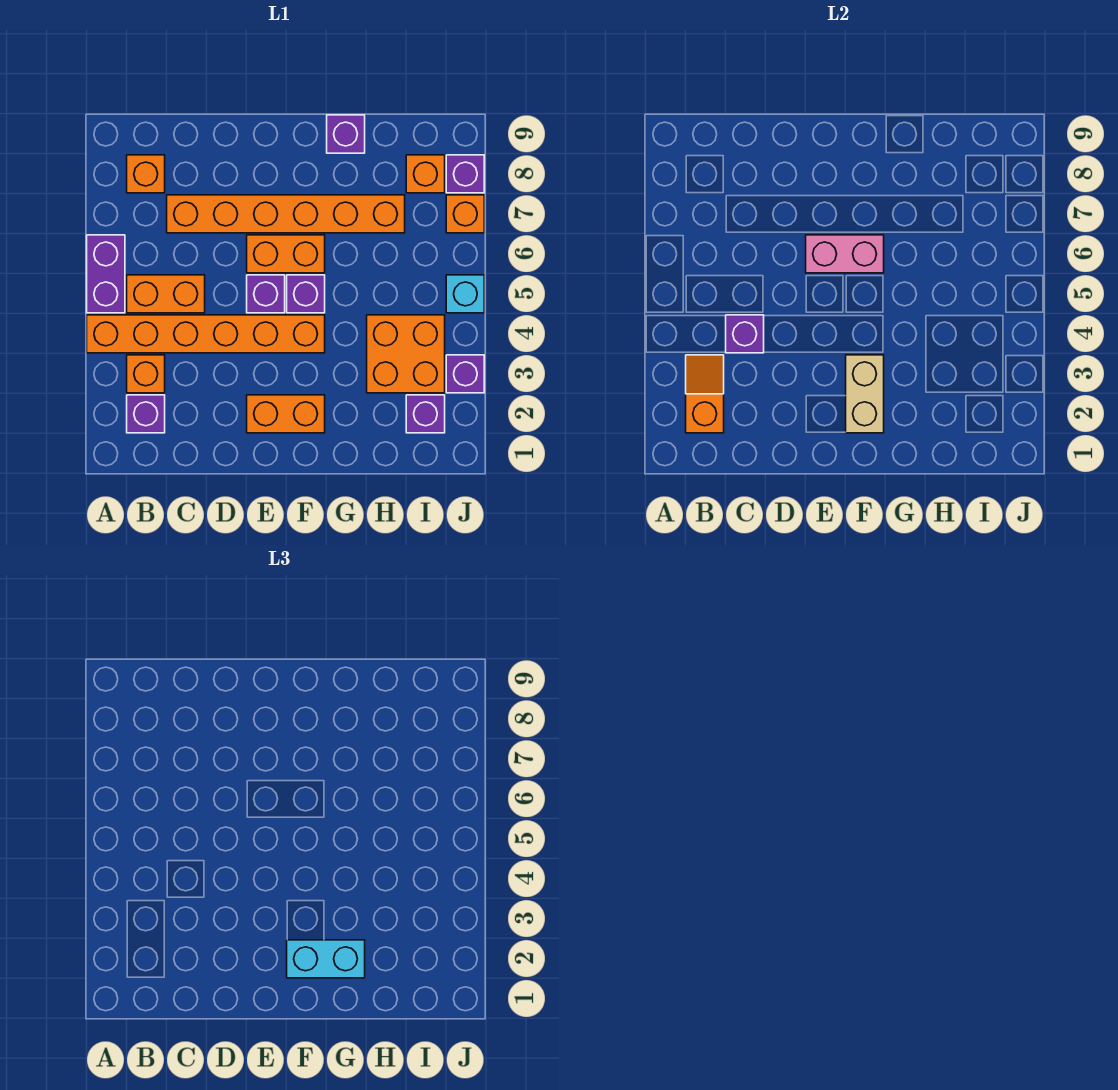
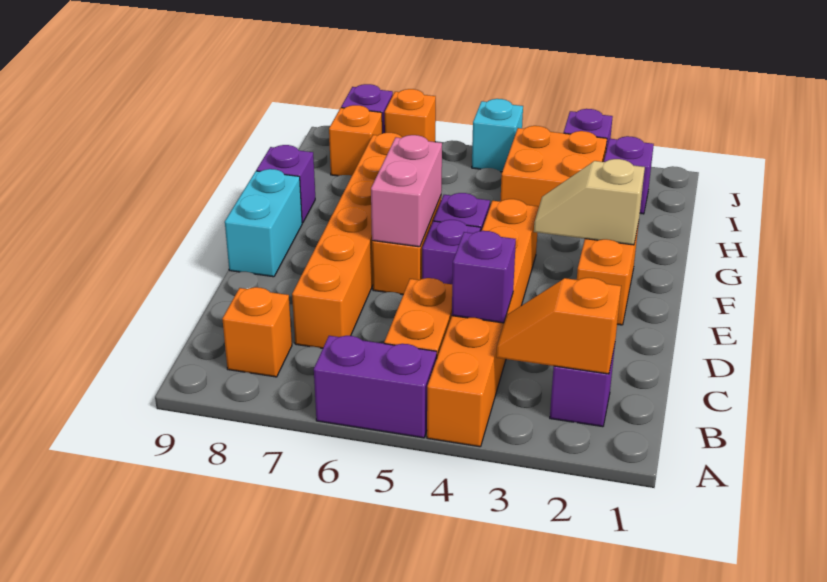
orange brick B3 level 1 -> none
tan brick F2:F3 level 2 -> tan slope F2:F3 level 2 top 2
cyan brick F2:G2 level 3 -> cyan brick E9:F9 level 1

